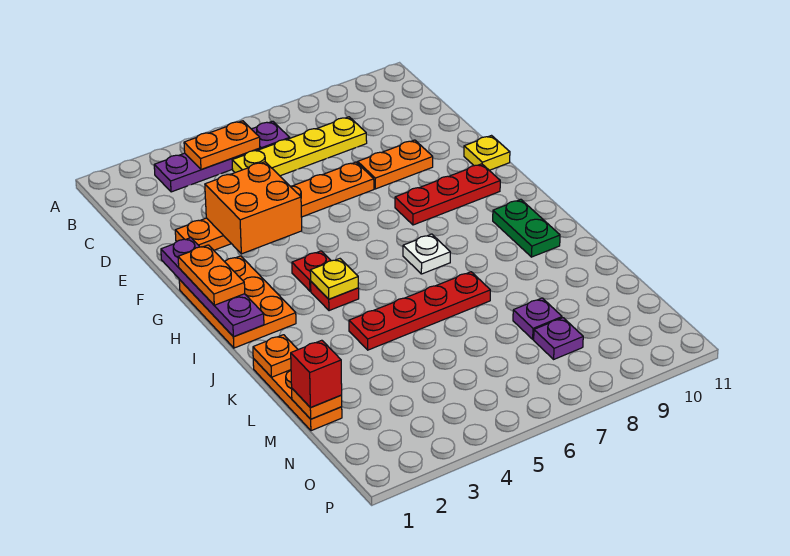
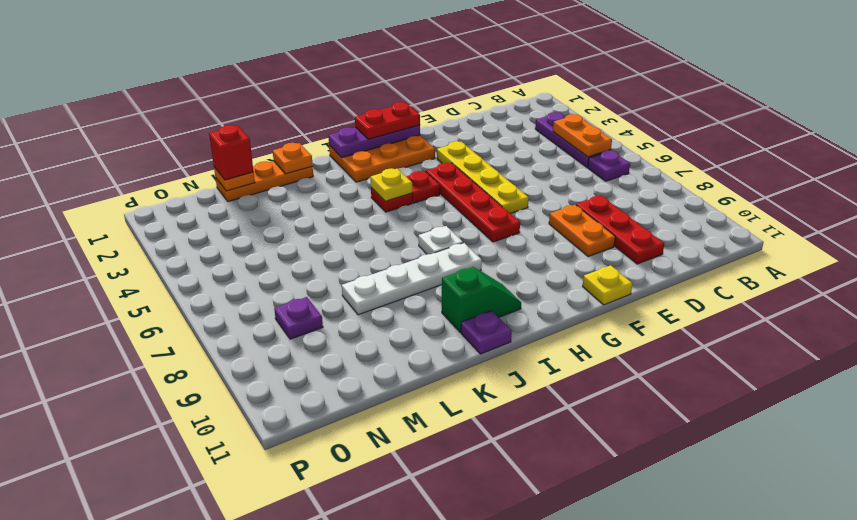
yellow plate C5:C8 level 1 -> yellow plate F3:F6 level 1
orange plate E2:E7 level 1 -> none
orange brick E3:F4 level 2 -> none
purple plate F1:I1 level 2 -> purple plate G1:I1 level 2
orange plate G1:H1 level 3 -> red plate G1:H1 level 3
red plate G8:G10 level 1 -> red plate D8:D10 level 1
none -> white plate I8:L8 level 1
green plate I10:J10 level 1 -> green slope I10:J10 level 1 top J
red plate K4:K7 level 1 -> red plate G4:G7 level 1
purple plate M8 level 1 -> purple plate J11 level 1

